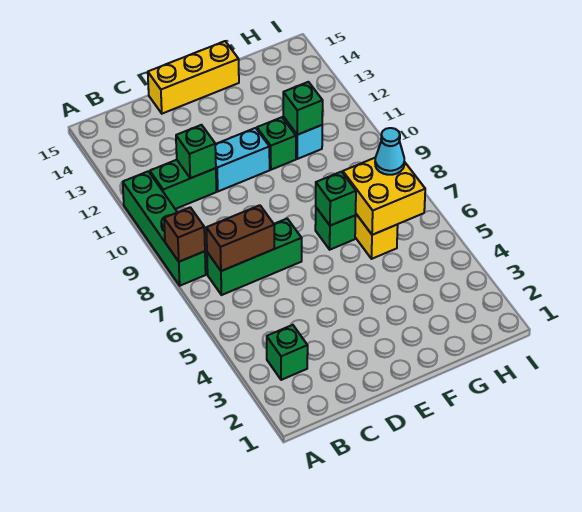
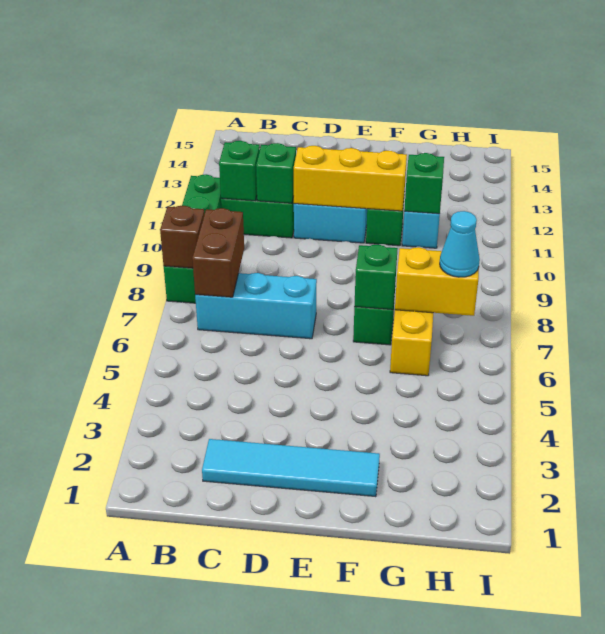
green brick B3 level 1 -> green brick B11 level 2
green brick B7:D7 level 1 -> cyan brick B7:D7 level 1
brown brick B7:C7 level 2 -> brown brick B7:B8 level 2
none -> cyan tile C2:F2 level 1
yellow brick D15:F15 level 1 -> yellow brick D11:F11 level 2
yellow brick G6:H7 level 2 -> yellow brick G7:H7 level 2

